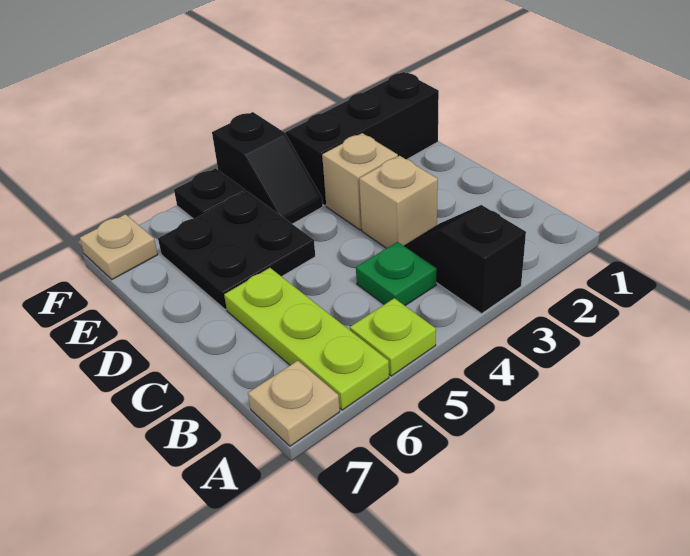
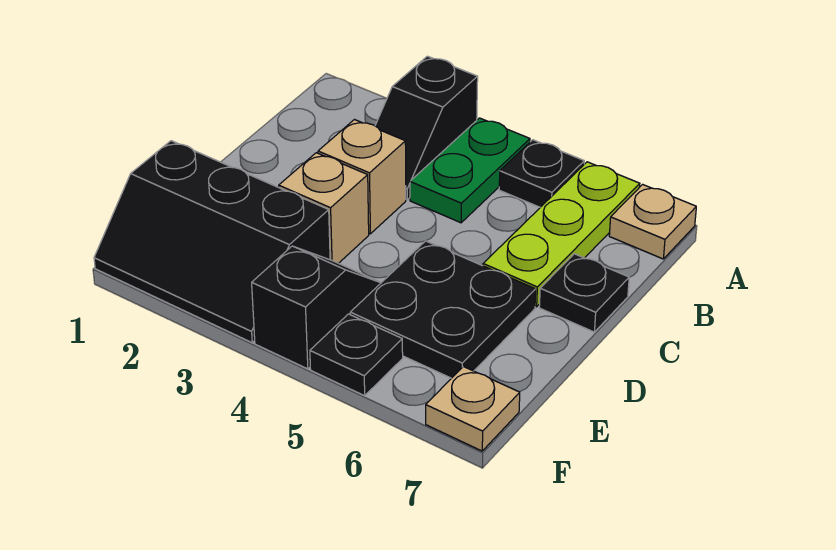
lime plate A5 level 1 -> black plate A5 level 1
green plate B4 level 1 -> green plate A4:B4 level 1
none -> black plate C7 level 1

